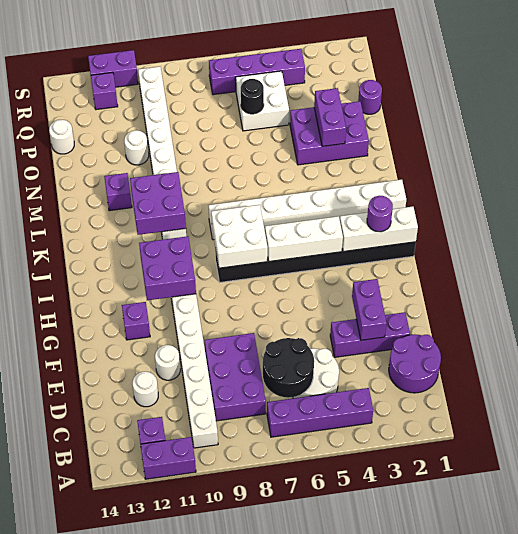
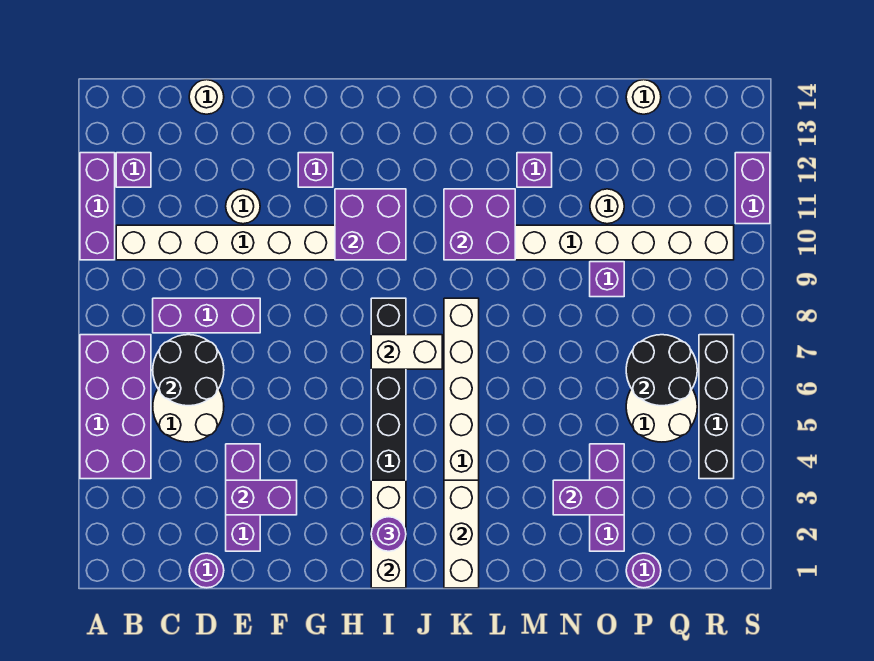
purple brick A11:A12 level 1 -> purple brick A10:A12 level 1
purple brick B4:B7 level 1 -> purple brick A4:B7 level 1
purple round brick C1:D2 level 1 -> purple round brick D1 level 1
purple brick C8:E9 level 1 -> purple brick C8:E8 level 1
white round brick D12 level 1 -> white round brick D14 level 1
white brick I4:I6 level 2 -> white brick K1:K3 level 2
white brick I7:J8 level 2 -> white brick I7:J7 level 2
purple brick N2:O4 level 1 -> purple brick O2:O4 level 1
white brick P5:Q6 level 1 -> white round brick P5:Q6 level 1
black round brick P6 level 2 -> black round brick P6:Q7 level 2
purple brick R4:R7 level 1 -> black brick R4:R7 level 1
purple brick R12 level 1 -> purple brick O9 level 1

